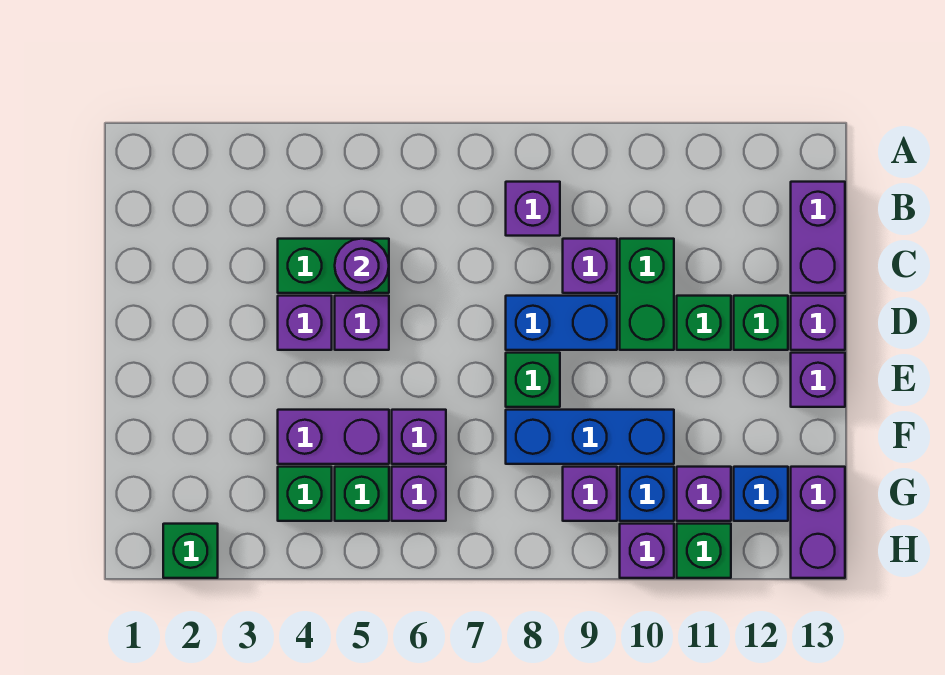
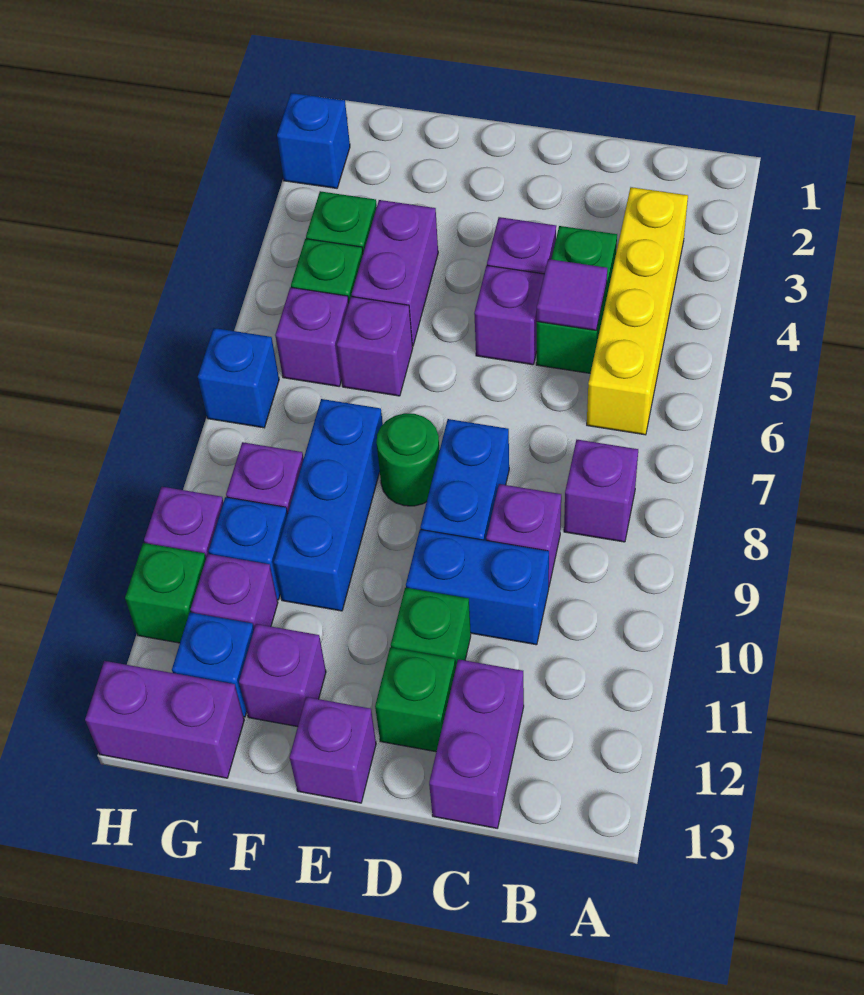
none -> yellow brick B3:B6 level 1
purple brick B13:C13 level 1 -> purple brick C12:C13 level 1
purple round brick C5 level 2 -> purple tile C5 level 2
green brick C10:D10 level 1 -> blue brick C10:D10 level 1
purple brick D13 level 1 -> purple brick F12 level 1
green brick E8 level 1 -> green round brick E8 level 1
green brick H2 level 1 -> blue brick H2 level 1
none -> blue brick H7 level 1

